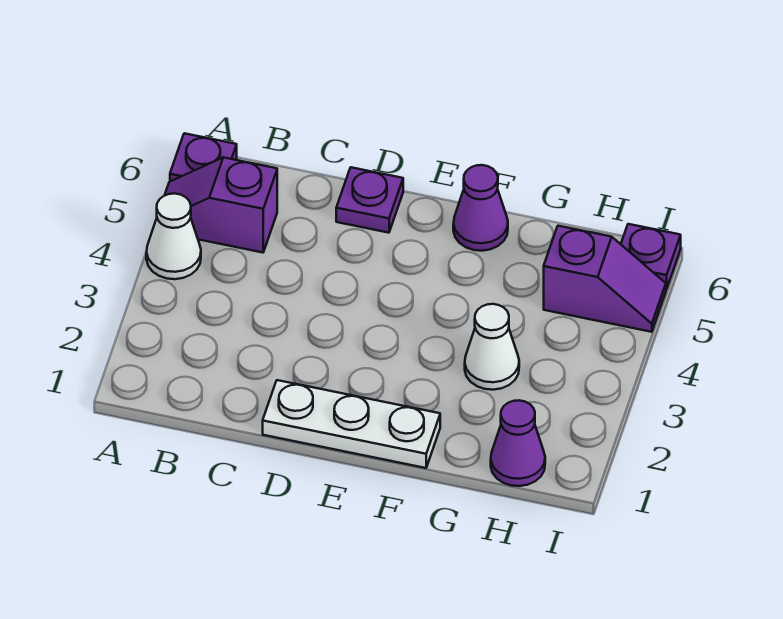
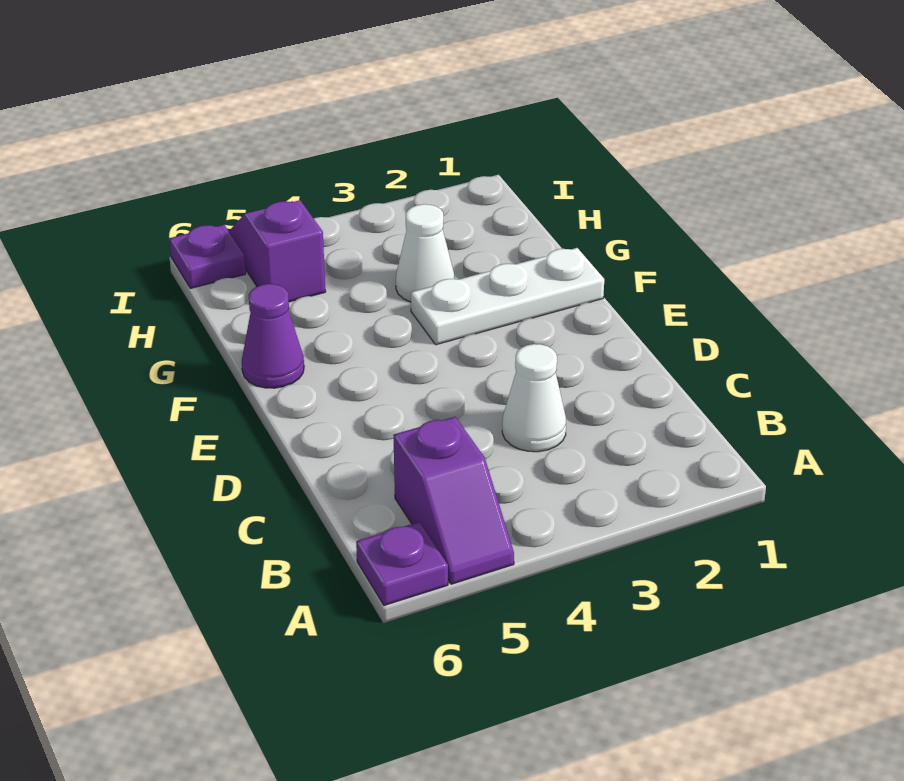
white cone A4 level 1 -> white cone C3 level 1
white plate D1:F1 level 1 -> white plate F1:F3 level 1
purple plate D6 level 1 -> none
purple cone H1 level 1 -> none

